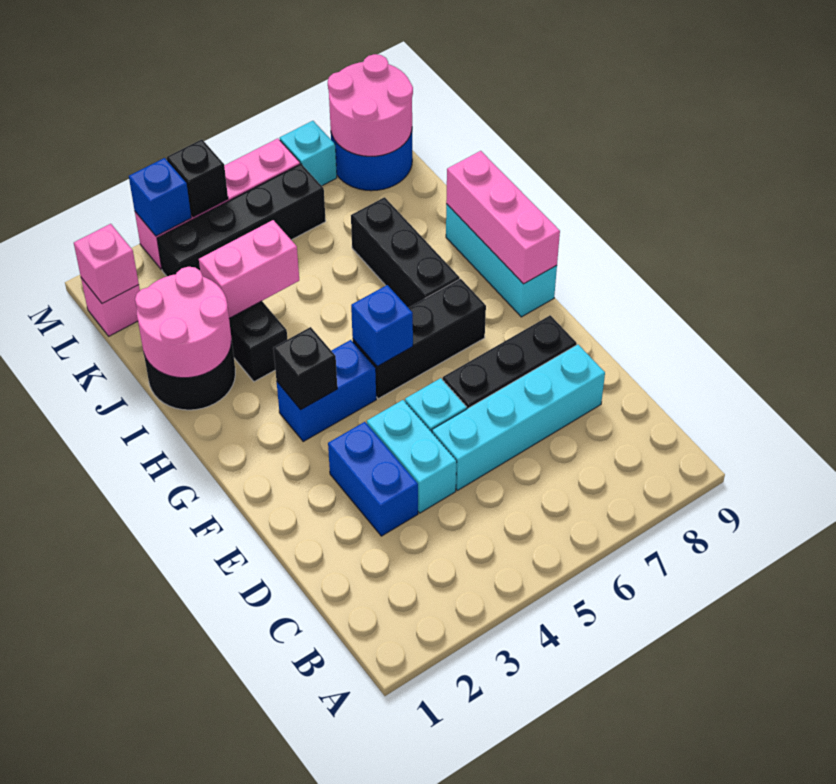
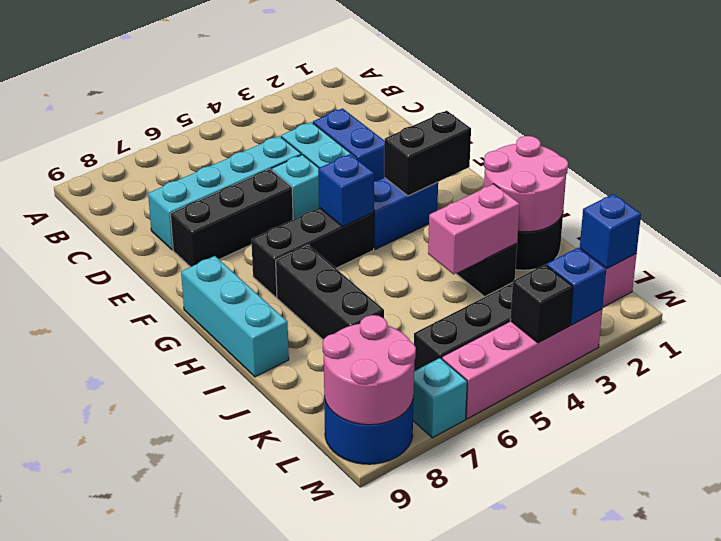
black brick G3 level 2 -> black brick G2:G3 level 2
pink brick G9:I9 level 2 -> none
pink brick L1 level 2 -> blue brick L1 level 2

